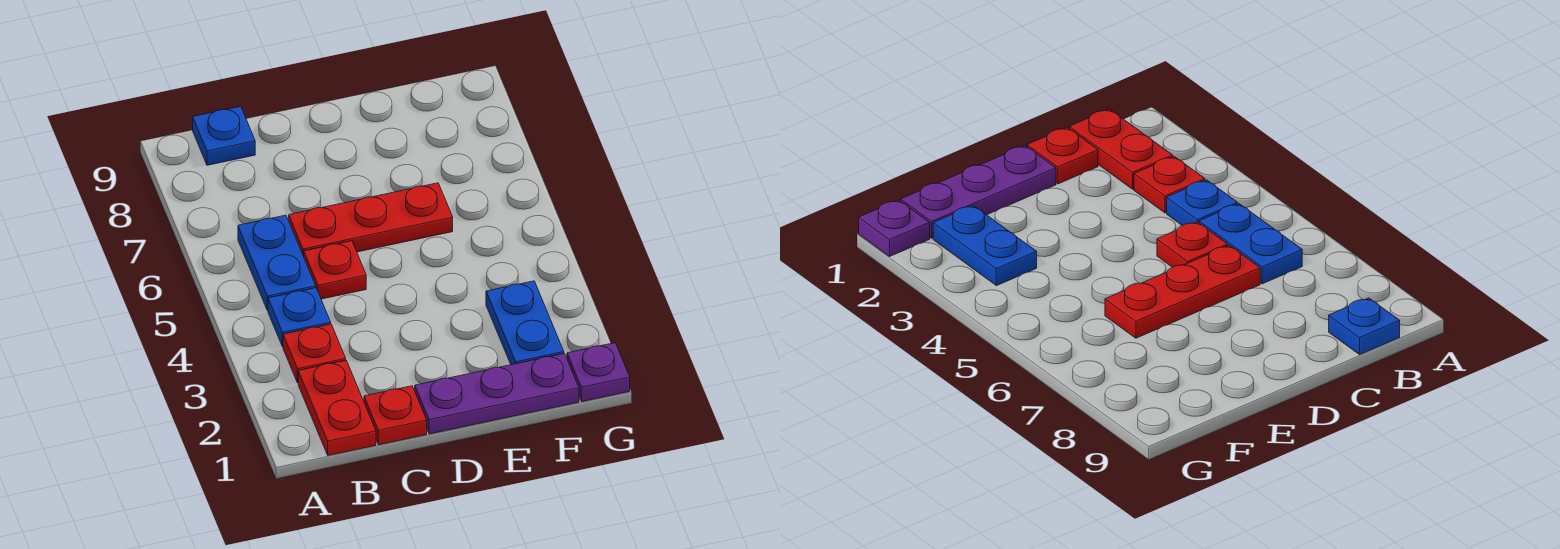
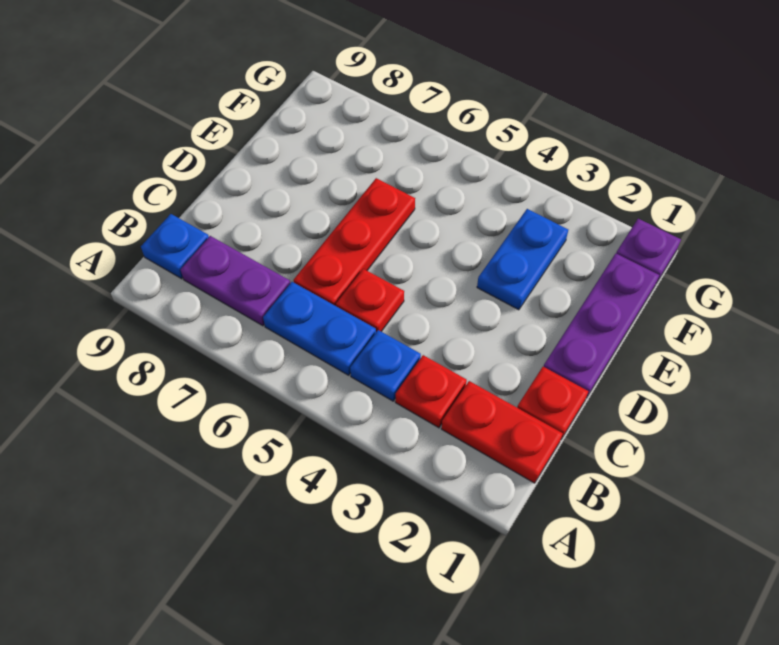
none -> purple plate B7:B8 level 1
blue plate F2:F3 level 1 -> blue plate E3:F3 level 1

